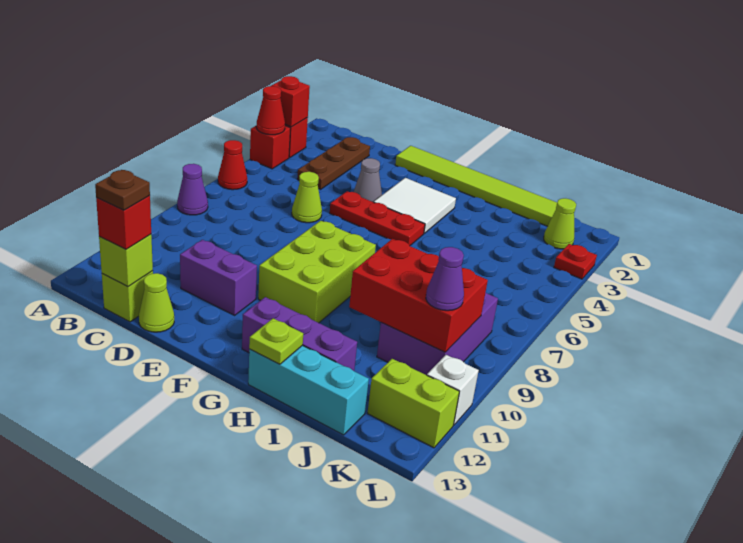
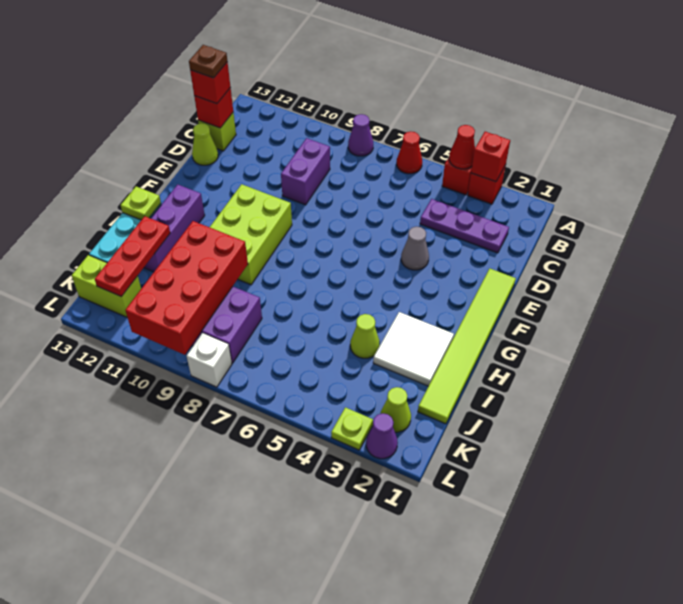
brown plate C2:C4 level 1 -> purple plate C2:C4 level 1
lime brick C13 level 2 -> red brick C13 level 2
lime cone D6 level 1 -> lime cone I4 level 1
purple brick D11:E11 level 1 -> purple brick C9:D9 level 1
red plate E5:G5 level 1 -> red plate I12:K12 level 2
white tile F3:G4 level 1 -> white tile H2:I3 level 1
lime brick F8:G10 level 1 -> lime brick F9:H10 level 1
red brick I9:K10 level 2 -> red brick I9:L10 level 2
purple cone K10 level 3 -> purple cone L2 level 1
lime brick K12:L12 level 1 -> lime brick K12:K13 level 1
red plate L3 level 1 -> lime plate L3 level 1
white brick L11 level 1 -> white brick L8 level 1

